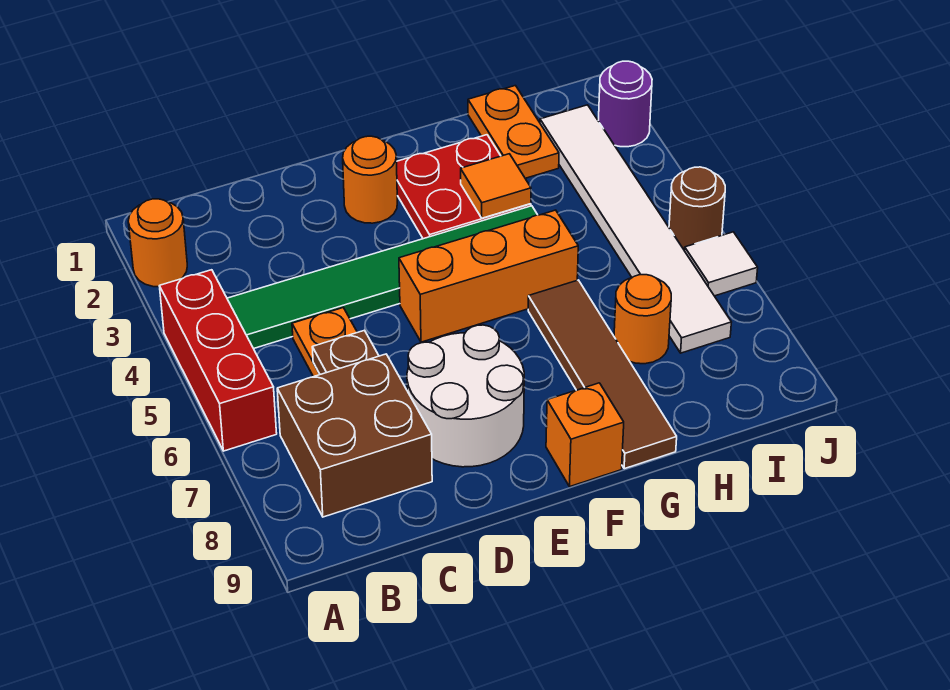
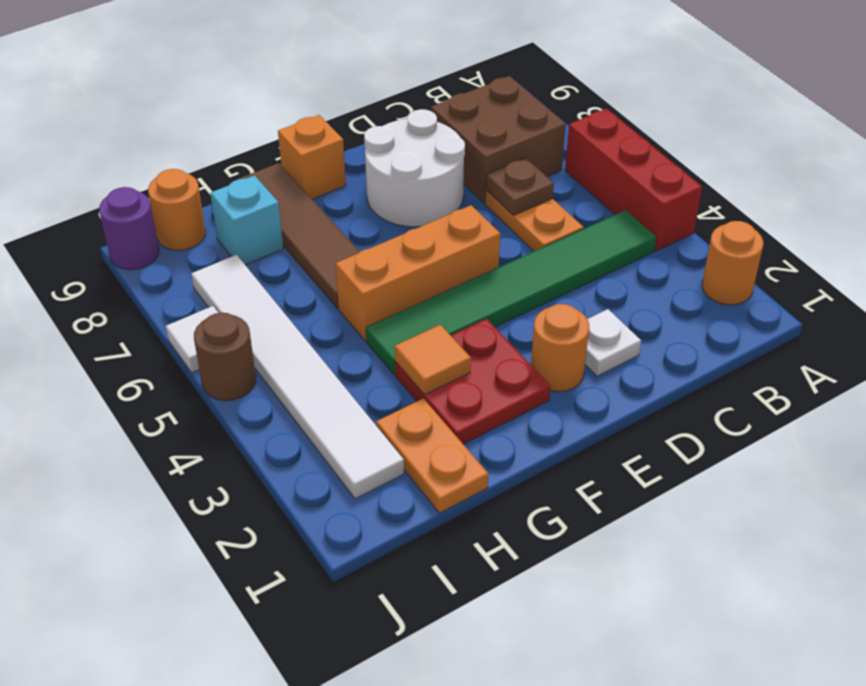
none -> white plate D2 level 1
orange round brick H7 level 1 -> orange round brick I9 level 1
none -> cyan brick H8 level 1
purple round brick J2 level 1 -> purple round brick J9 level 1

